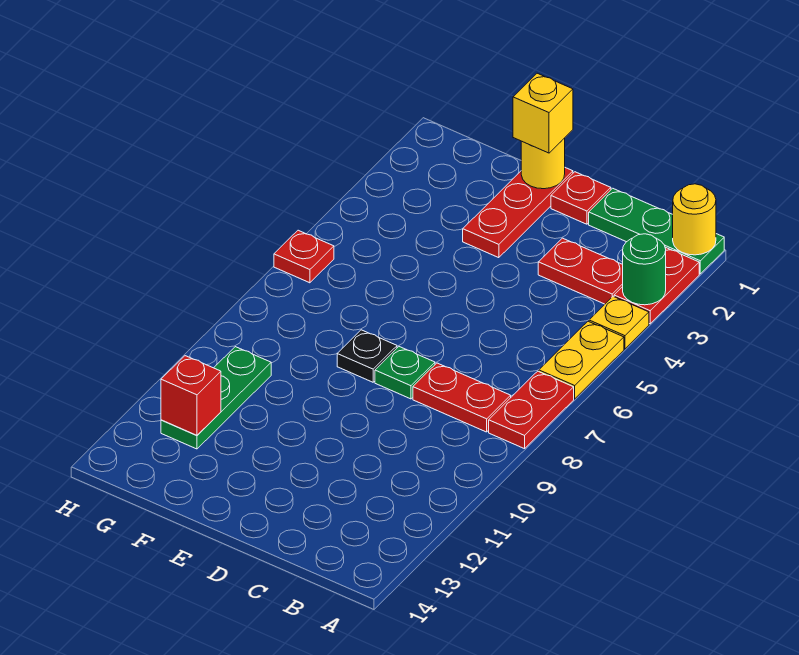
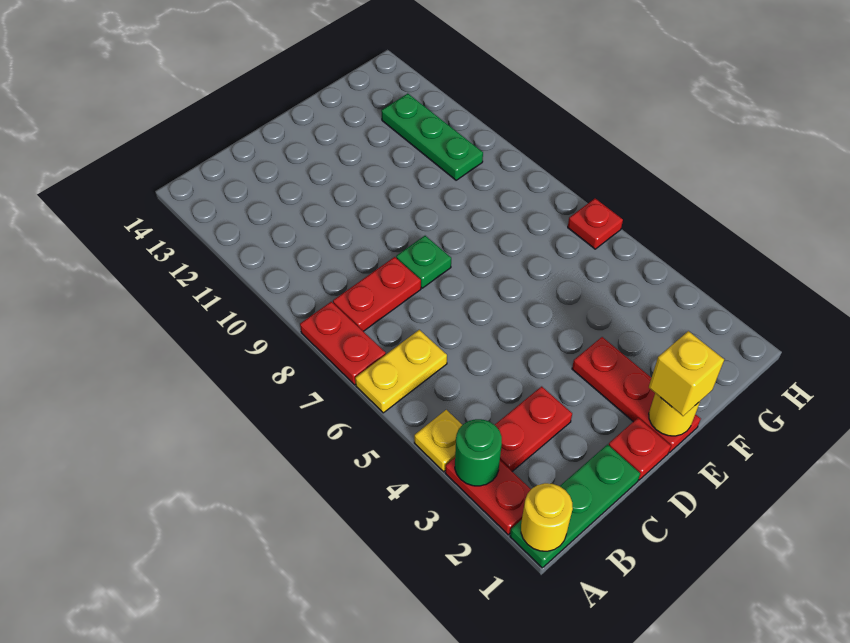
yellow plate A5:A6 level 1 -> yellow plate A6:B6 level 1
black plate E8 level 1 -> none
red brick G12 level 2 -> none

